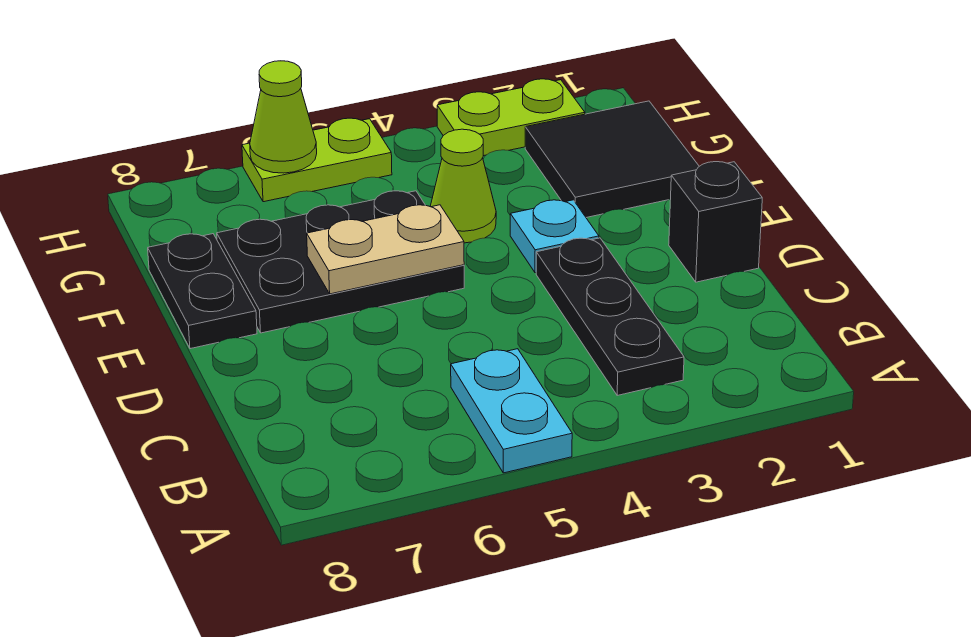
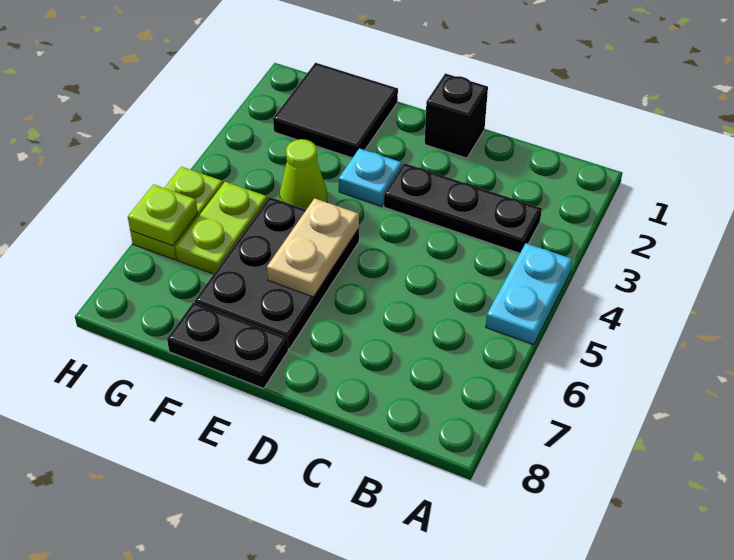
cyan plate A5:B5 level 1 -> cyan plate A4:A5 level 1
lime plate H2:H3 level 1 -> lime plate G5:G6 level 1
lime cone H6 level 2 -> lime plate H6 level 2

